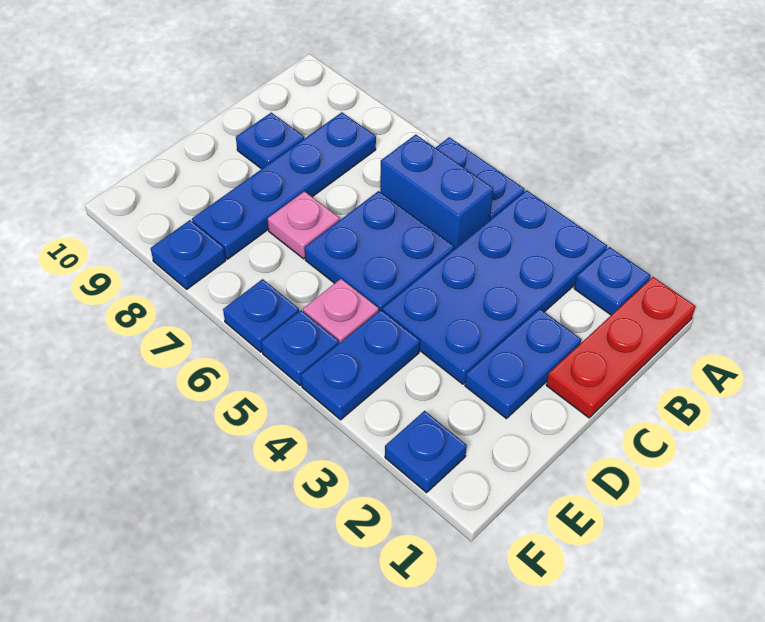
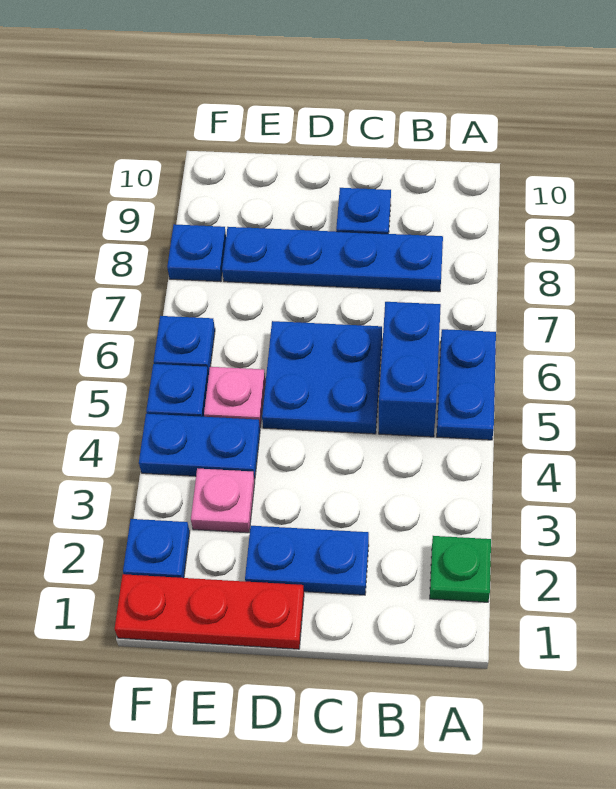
red plate A1:C1 level 1 -> red plate D1:F1 level 1
blue plate A2 level 1 -> green plate A2 level 1
blue plate A3:D4 level 1 -> none
pink plate D7 level 1 -> pink plate E3 level 1

